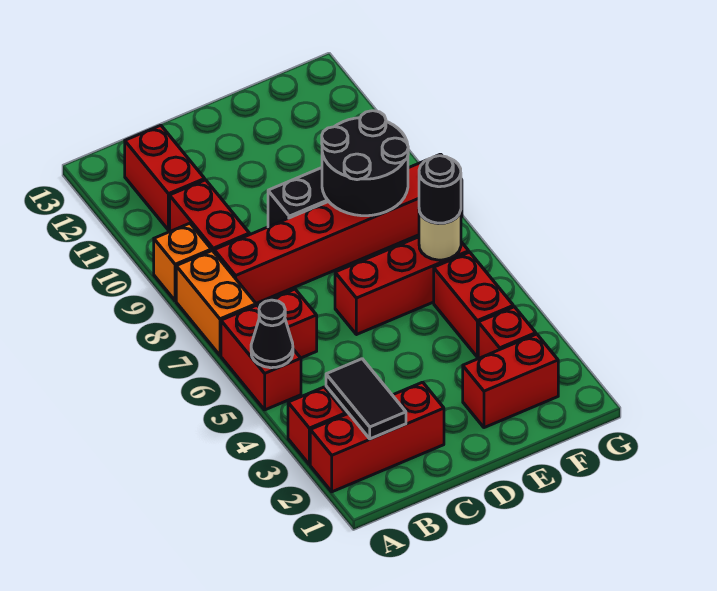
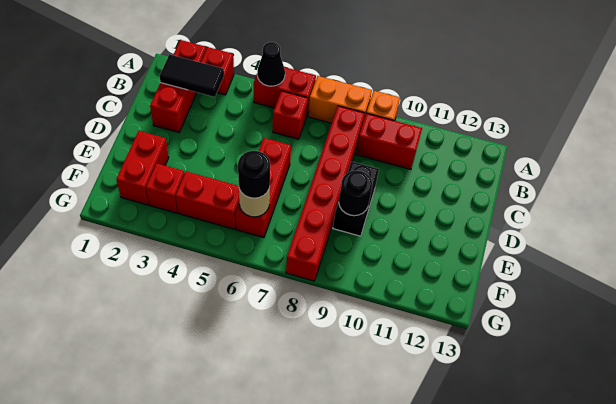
red brick B11:B12 level 1 -> none
black round brick E8:F9 level 2 -> black round brick E9 level 2

